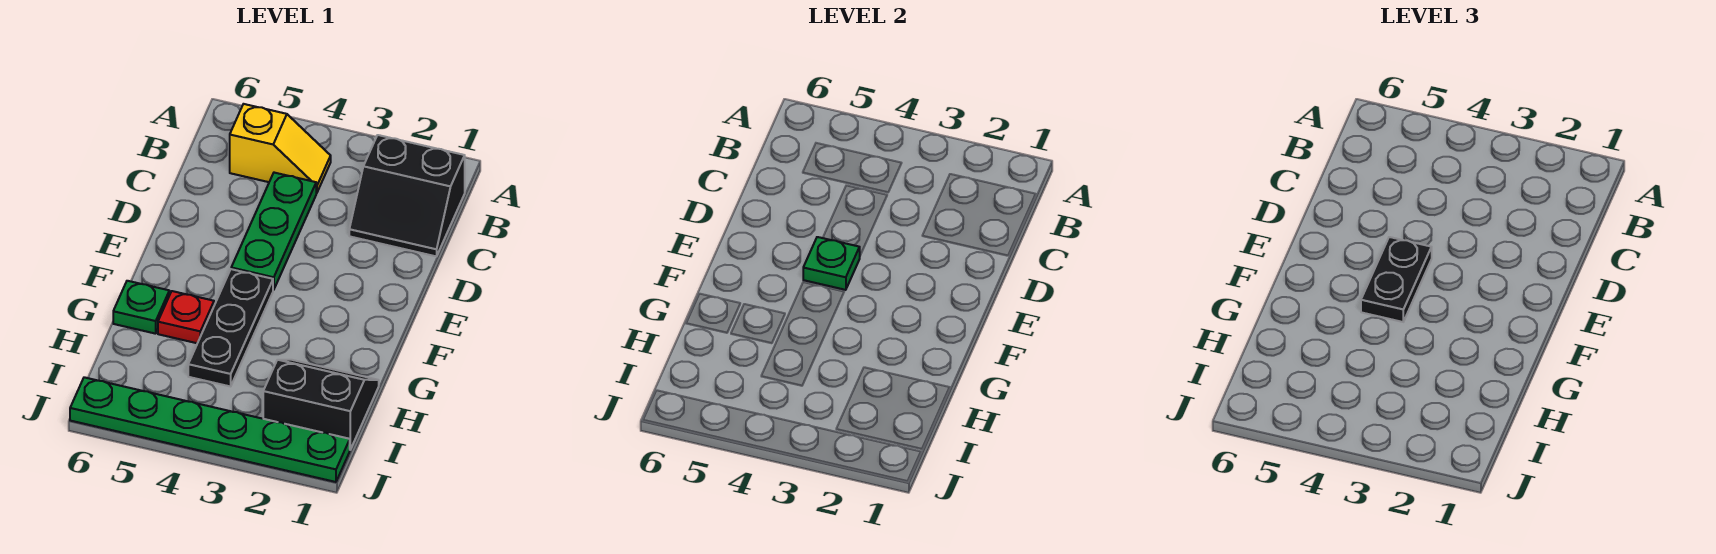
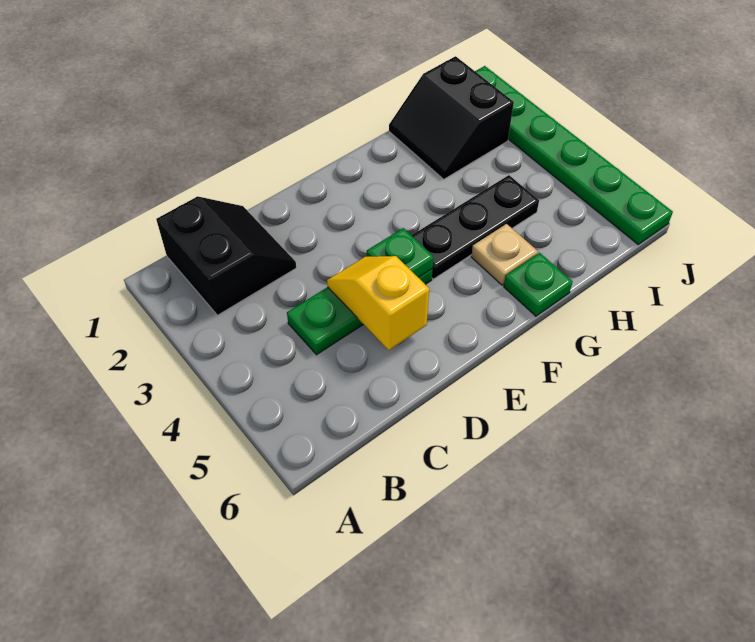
yellow slope B4:B5 level 1 top 5 -> yellow slope D4:D5 level 2 top 5
black plate E4:F4 level 3 -> none
red plate G5 level 1 -> tan plate G5 level 1

